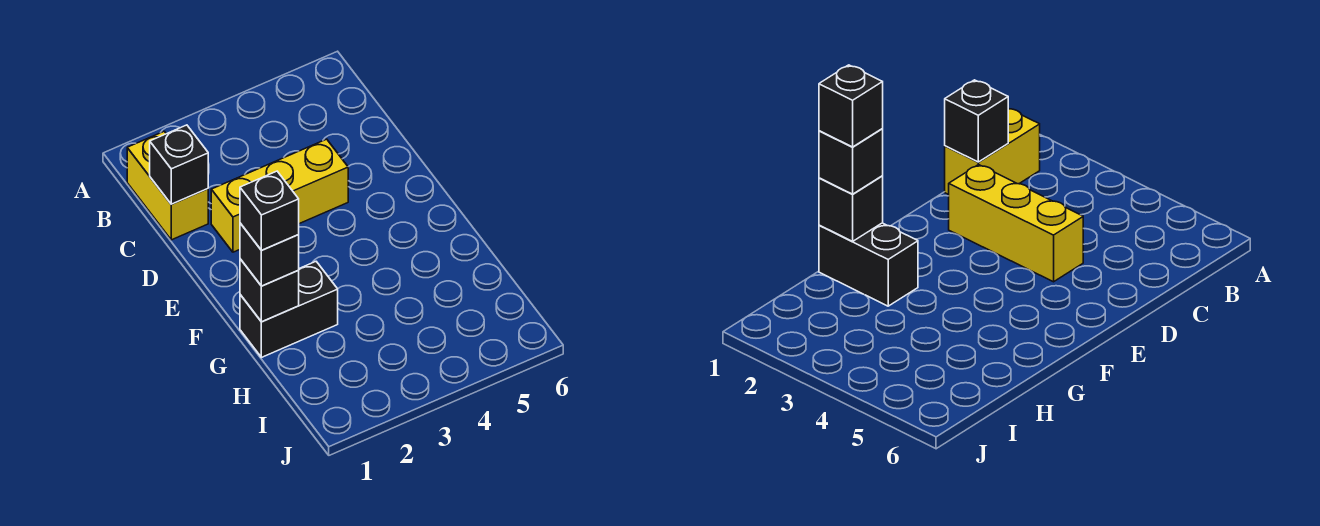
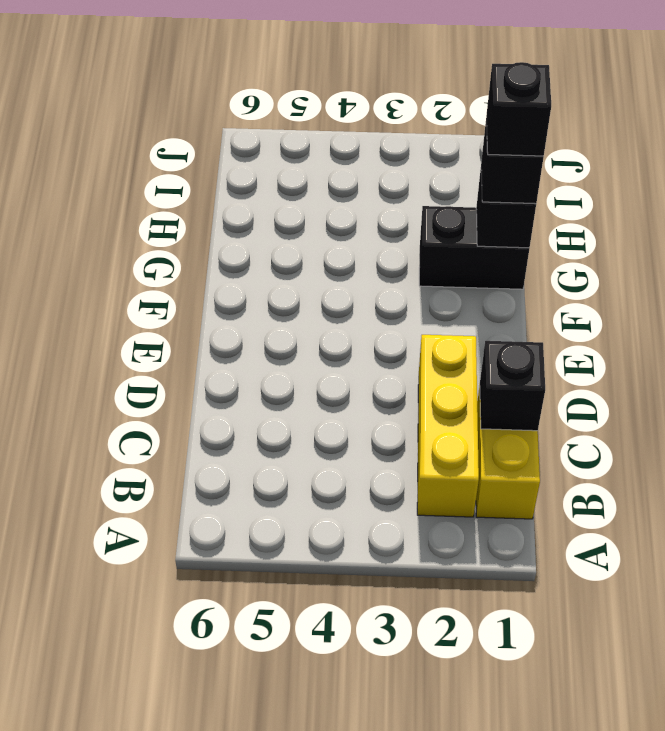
yellow brick D2:D4 level 1 -> yellow brick B2:D2 level 1

